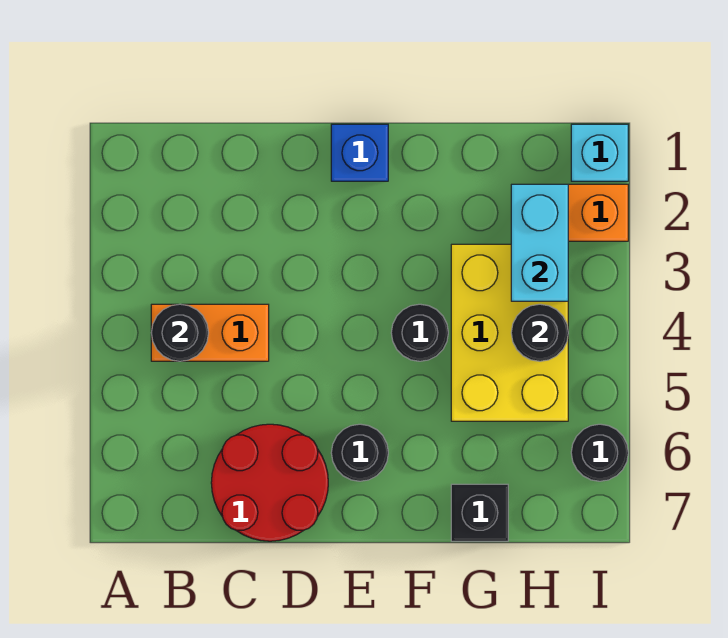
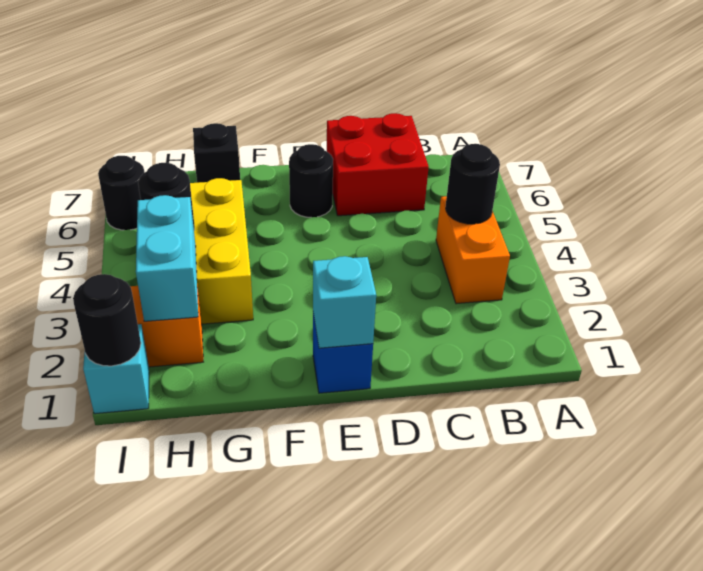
orange brick B4:C4 level 1 -> orange brick B3:B4 level 1
red round brick C6:D7 level 1 -> red brick C6:D7 level 1
none -> cyan brick E1 level 2
black round brick F4 level 1 -> black round brick I1 level 2

